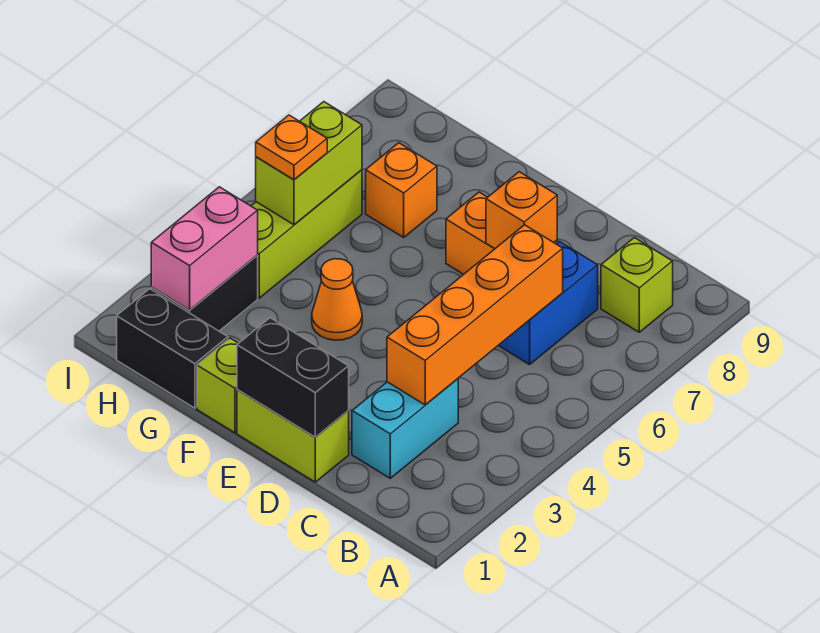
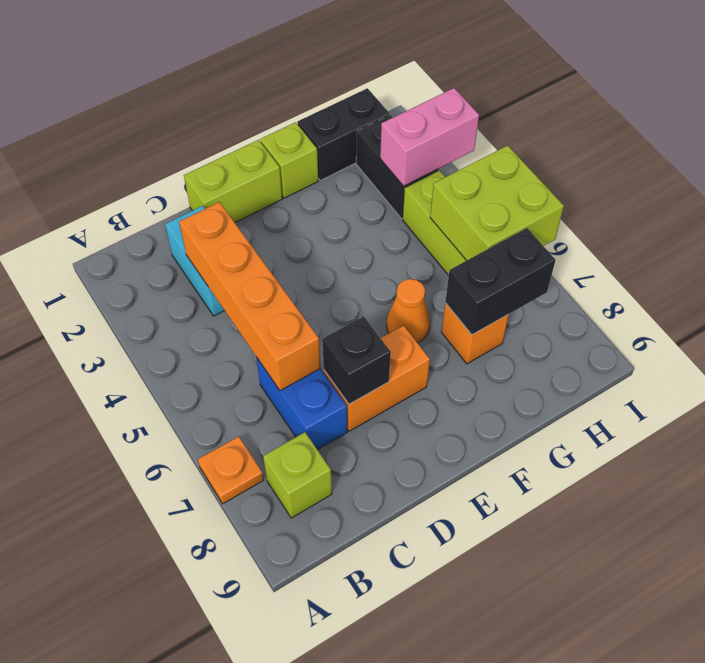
black brick D1:E1 level 2 -> black brick G7:H7 level 2
orange brick D7 level 2 -> black brick D7 level 2
orange cone F4 level 1 -> orange cone F6 level 1
pink brick H2:H3 level 2 -> pink brick H3:I3 level 2
lime brick H5:H6 level 2 -> lime brick H5:I6 level 2
orange plate H5 level 3 -> orange plate A7 level 1

